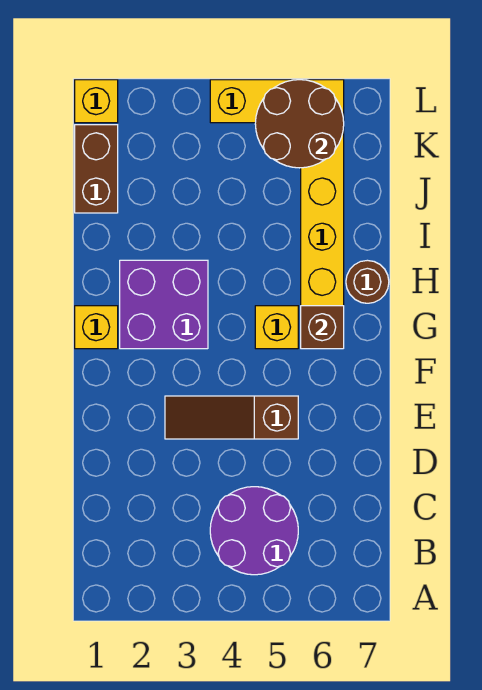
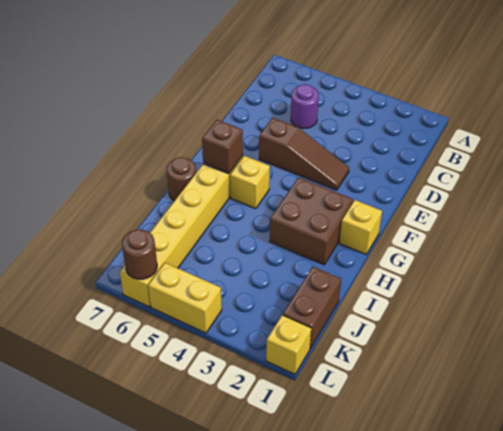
purple round brick B4:C5 level 1 -> purple round brick C5 level 1
purple brick G2:H3 level 1 -> brown brick G2:H3 level 1
brown round brick K5:L6 level 2 -> brown round brick L6 level 2

